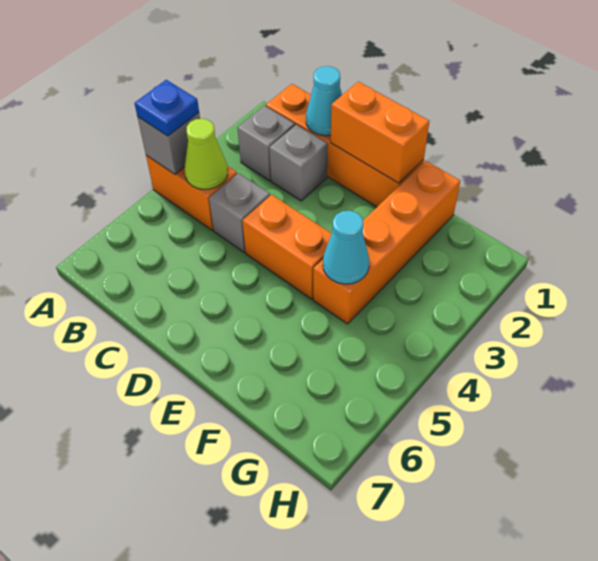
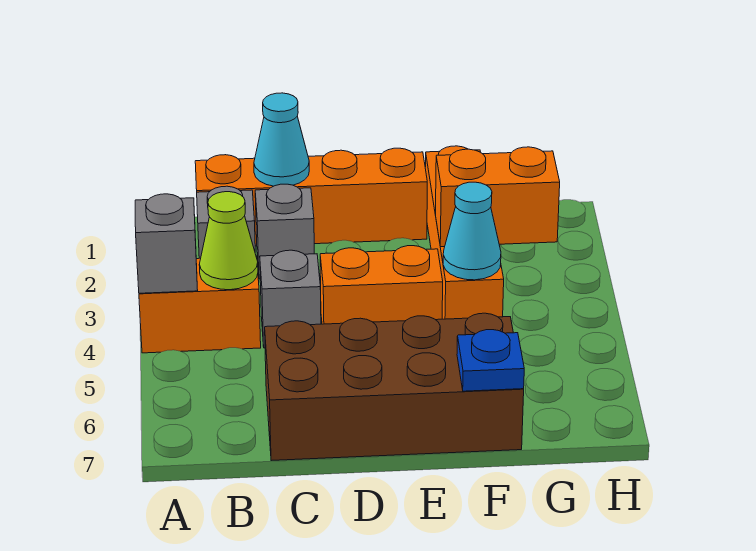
blue plate A4 level 3 -> blue plate F7 level 2
none -> brown brick C6:F7 level 1
orange brick D1:E1 level 2 -> orange brick F3:G3 level 2

